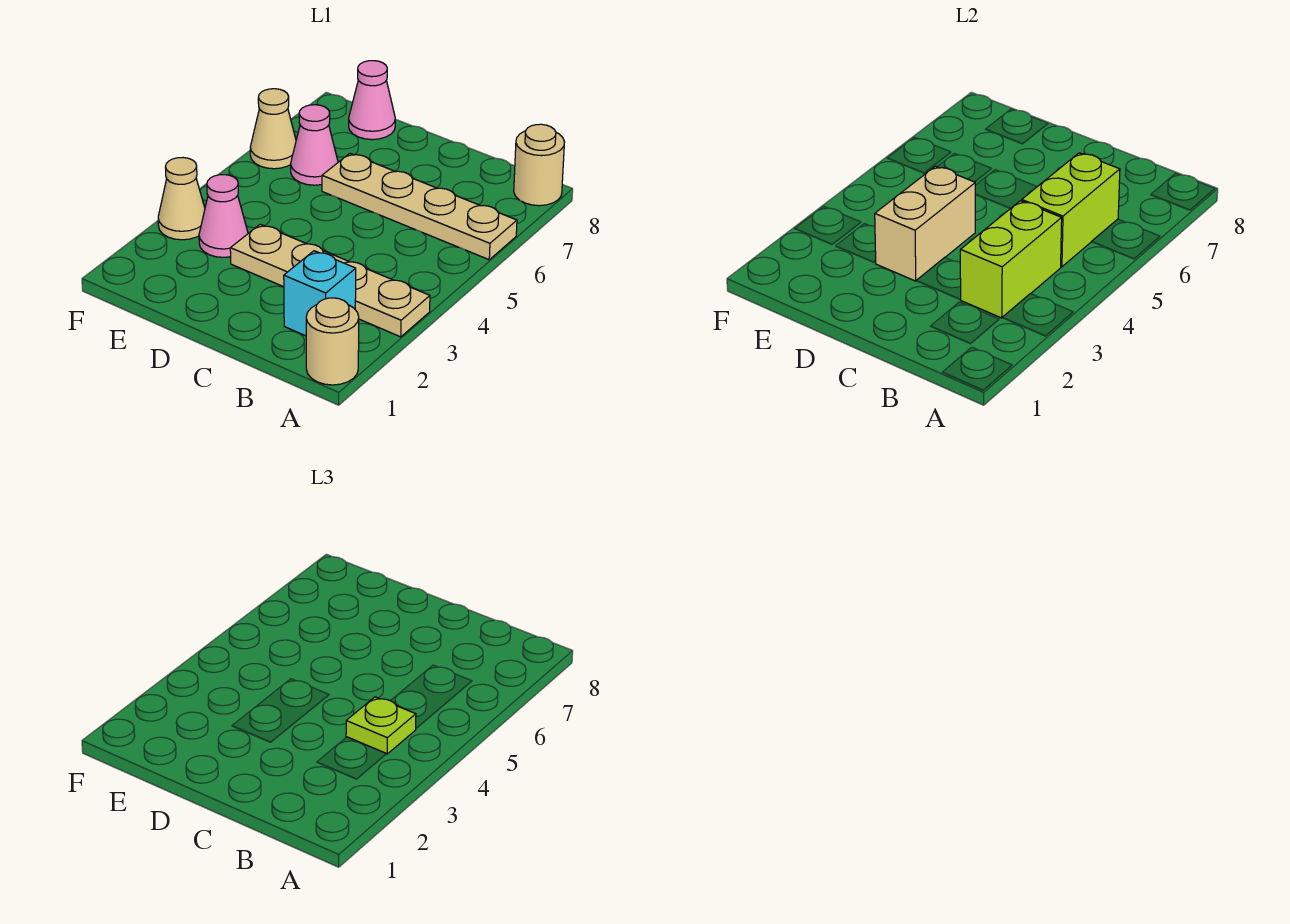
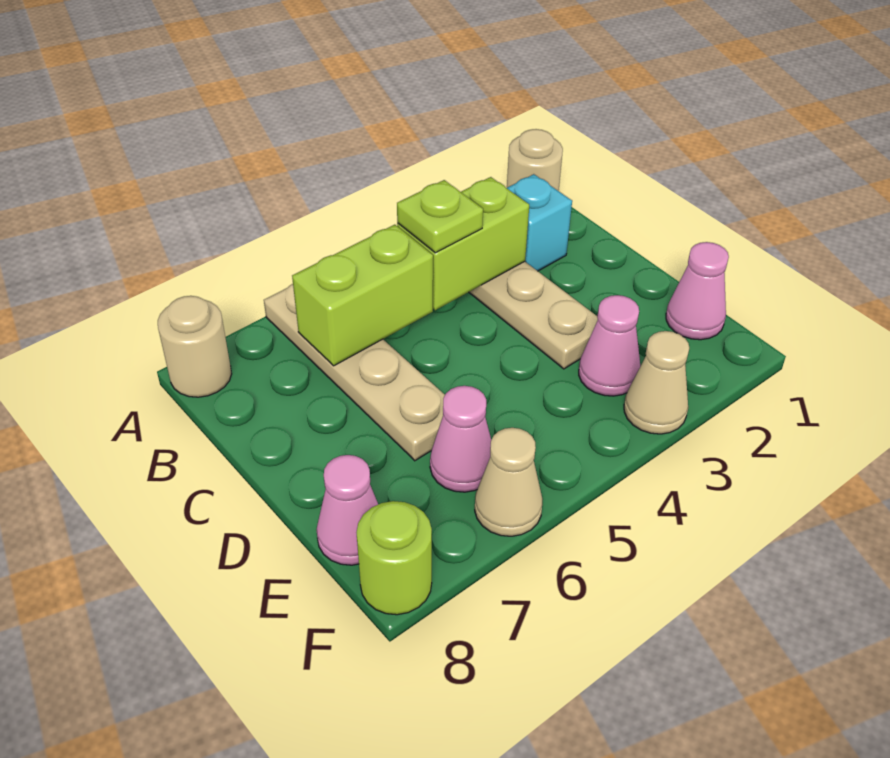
tan brick D3:D4 level 2 -> none
none -> pink cone E1 level 1
none -> lime round brick F8 level 1

